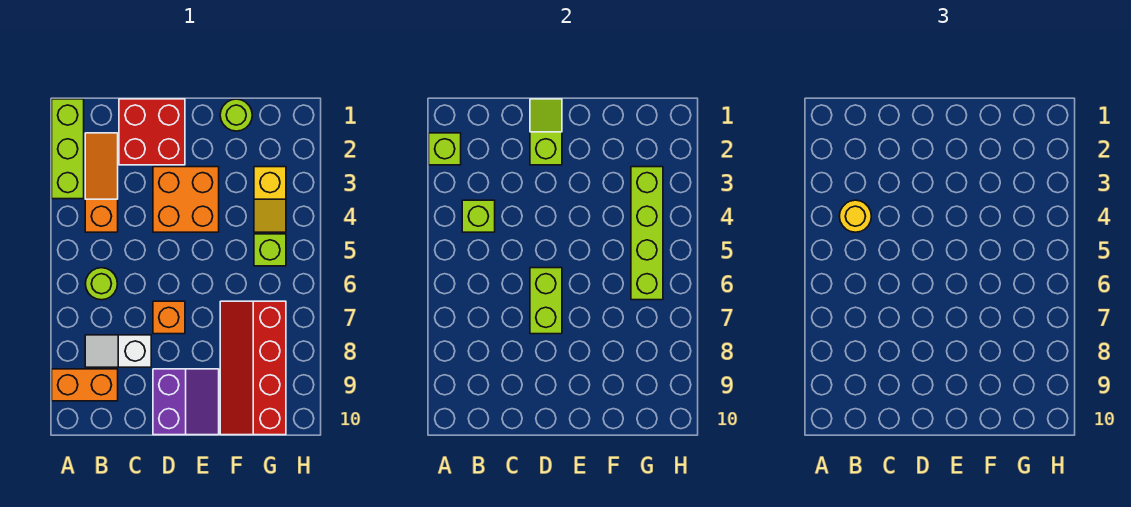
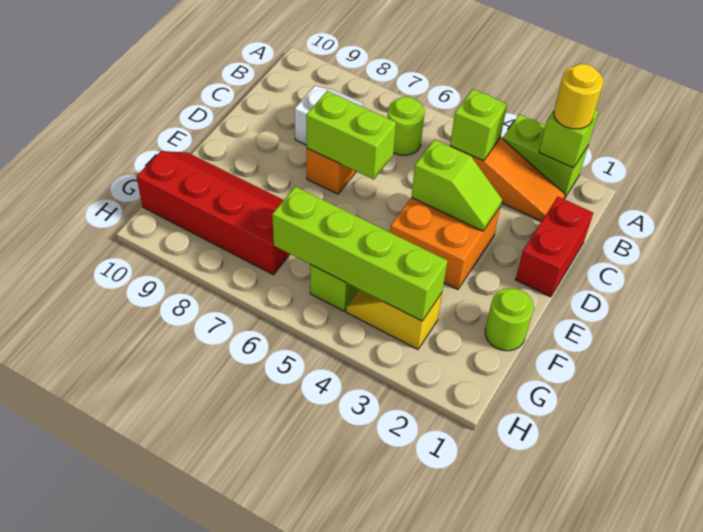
lime brick A1:A3 level 1 -> lime brick A2:A3 level 1
orange brick A9:B9 level 1 -> none
yellow round brick B4 level 3 -> yellow round brick A2 level 3
red brick C1:D2 level 1 -> red brick C1:D1 level 1
lime slope D1:D2 level 2 top 2 -> lime slope D3:D4 level 2 top 4
purple slope D9:E10 level 1 top D -> none

